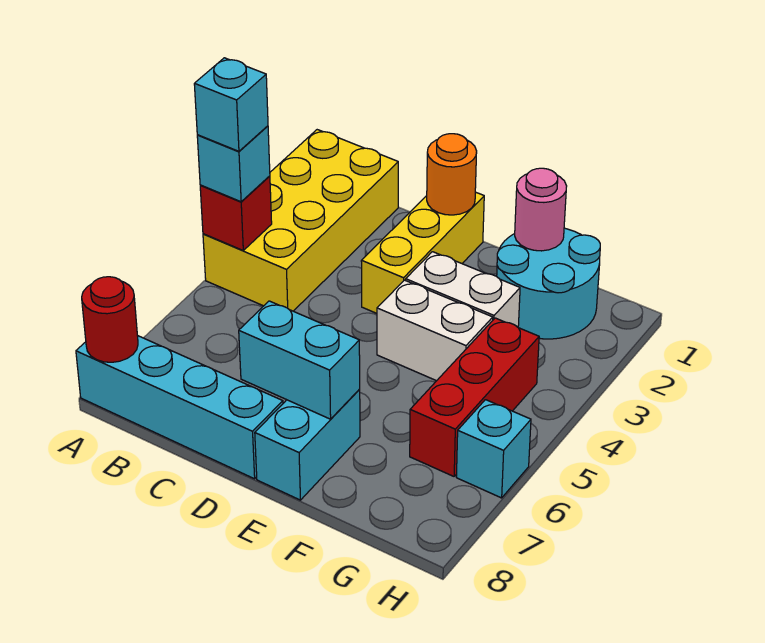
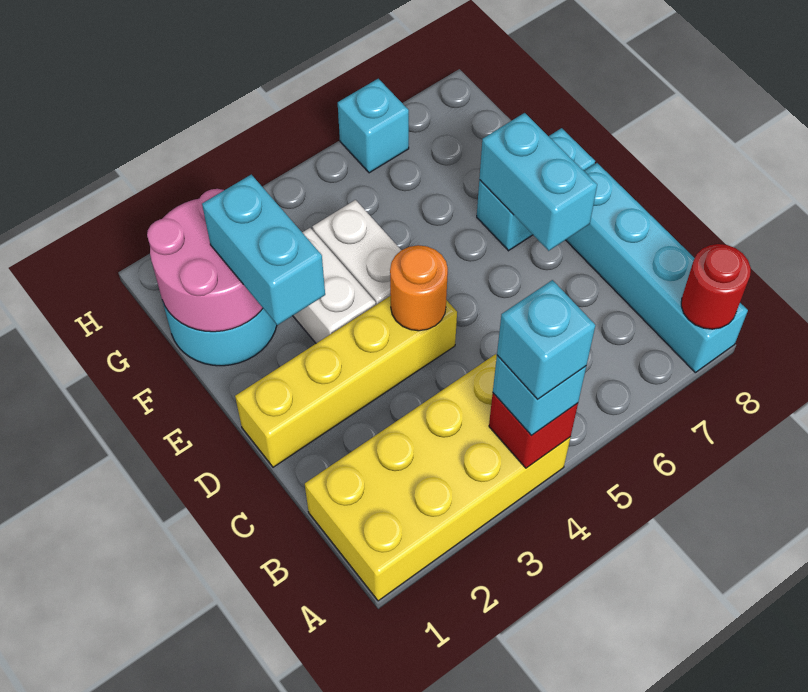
yellow brick D1:D3 level 1 -> yellow brick D1:D4 level 1
orange round brick D1 level 2 -> orange round brick D4 level 2
none -> cyan brick E2:F2 level 3
pink round brick F1 level 2 -> pink round brick F1:G2 level 2
red brick G4:G6 level 1 -> none

